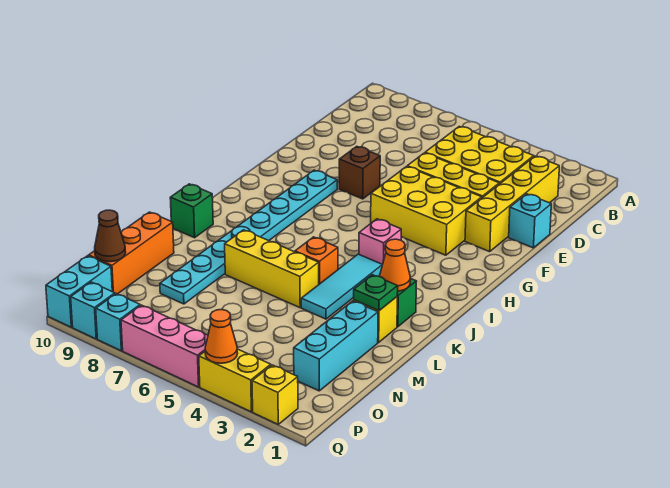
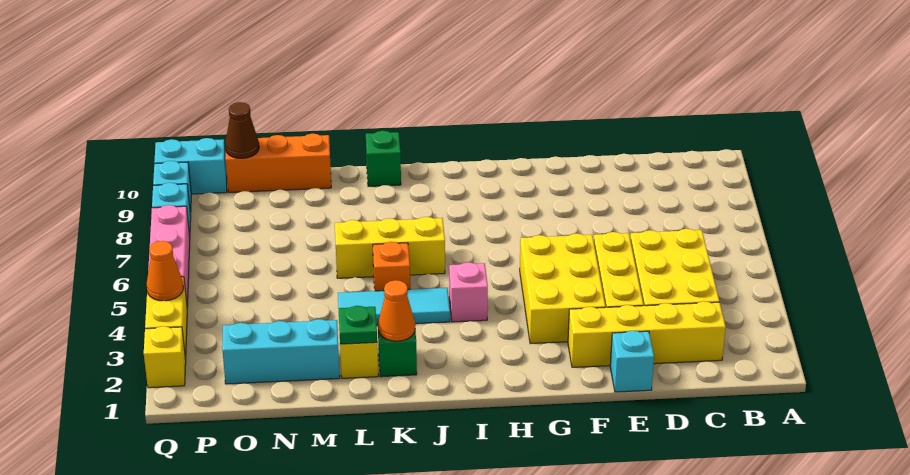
brown brick F7 level 1 -> none
cyan plate G8:N8 level 1 -> none
yellow brick L5:L7 level 1 -> yellow brick J6:L6 level 1

